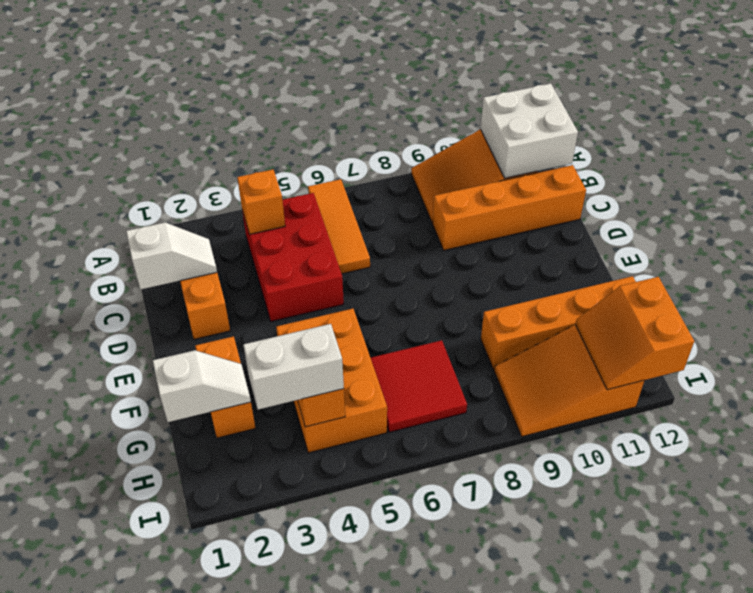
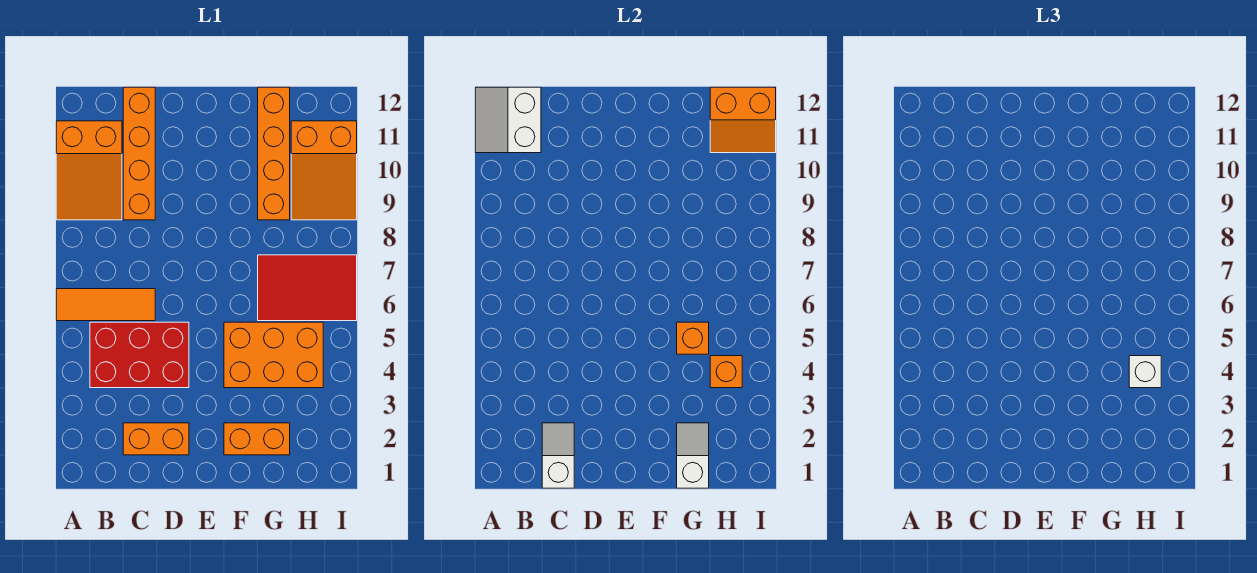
white brick A11:B12 level 2 -> white slope A11:B12 level 2 top B
orange brick B4 level 2 -> orange brick G5 level 2
red tile G6:H7 level 1 -> red tile G6:I7 level 1
white brick H3:H4 level 3 -> white brick H4 level 3

